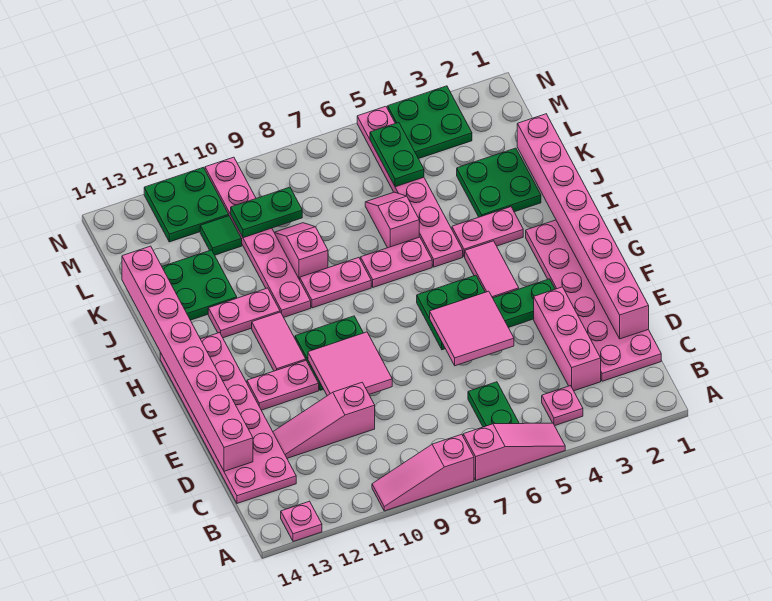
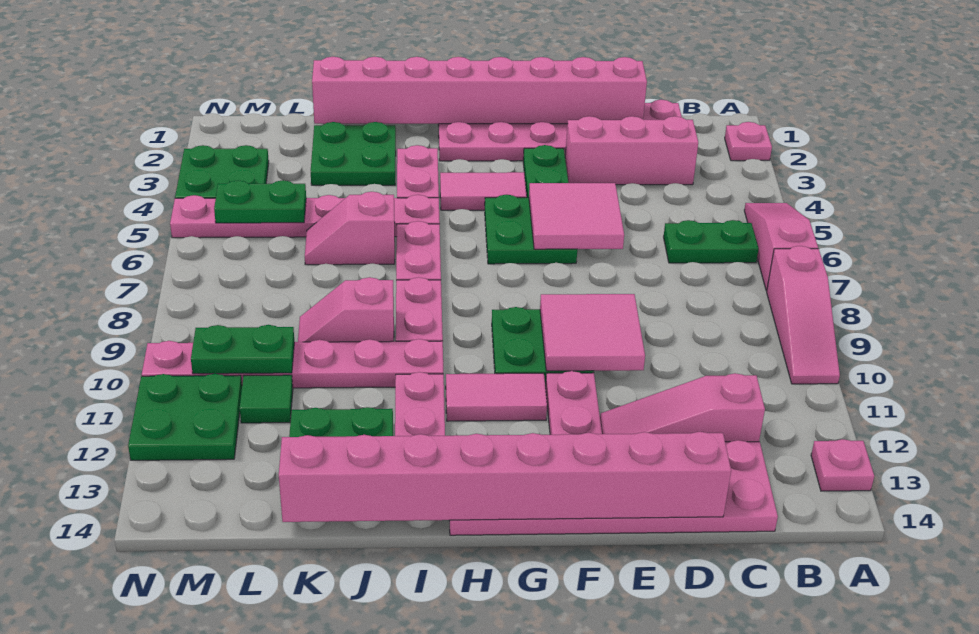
pink plate B4 level 1 -> pink plate A2 level 1
pink slope D10:D12 level 1 top 10 -> pink slope C12:E12 level 1 top C
green plate L9:L10 level 2 -> green plate L10:M10 level 2

